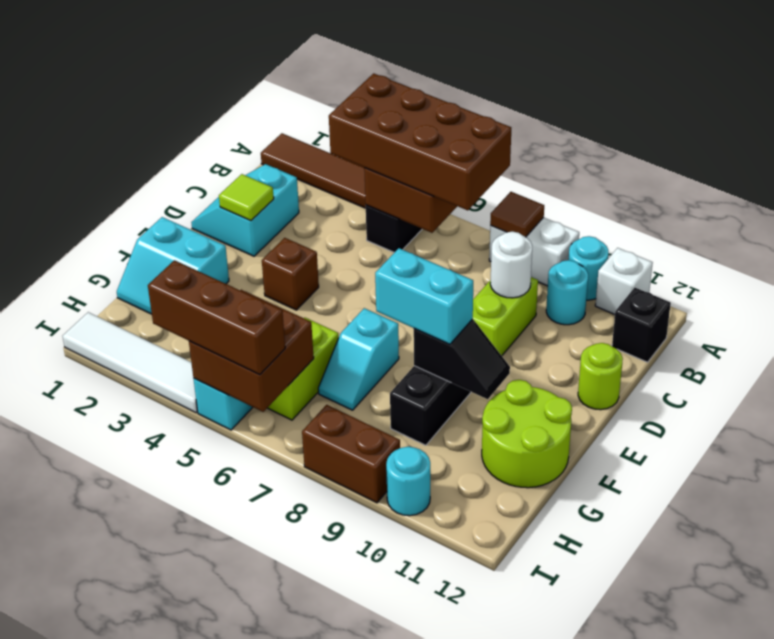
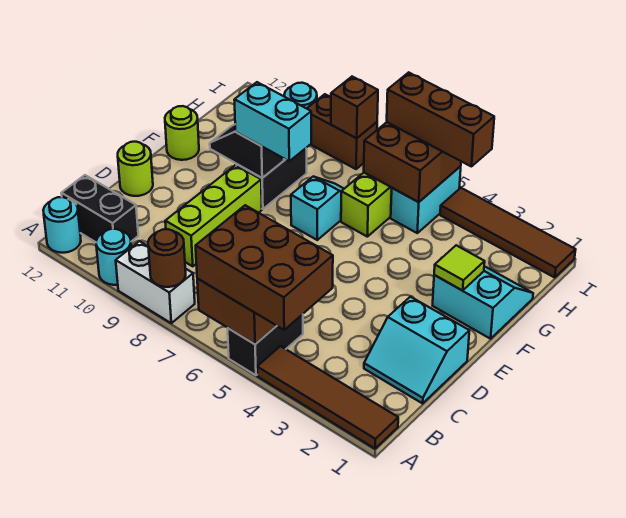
brown brick A4:B7 level 3 -> brown brick A4:B6 level 3
brown tile A8 level 2 -> brown round brick A8 level 2
white brick A11 level 1 -> none
cyan round brick B10 level 1 -> cyan round brick A12 level 1
black brick B12 level 1 -> black brick B11:B12 level 1
cyan slope C1:D2 level 1 top 2 -> cyan slope C1:D2 level 1 top D
lime brick C9:D9 level 1 -> lime brick C9:E9 level 1
white round brick C9 level 2 -> none
lime tile D2 level 2 -> lime tile F2 level 2
brown brick E4 level 1 -> brown brick I8 level 2
lime round brick F11:G12 level 1 -> lime round brick F12 level 1
white tile I1:I4 level 1 -> brown tile I1:I4 level 1

